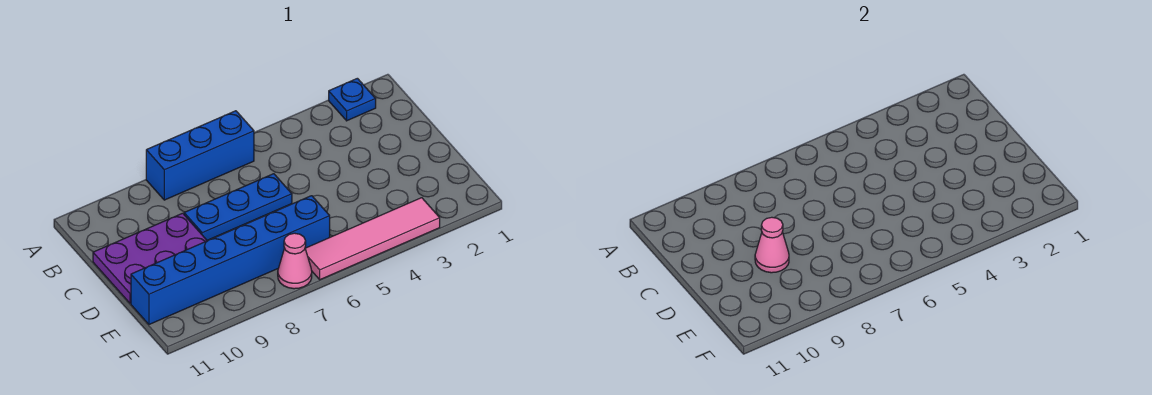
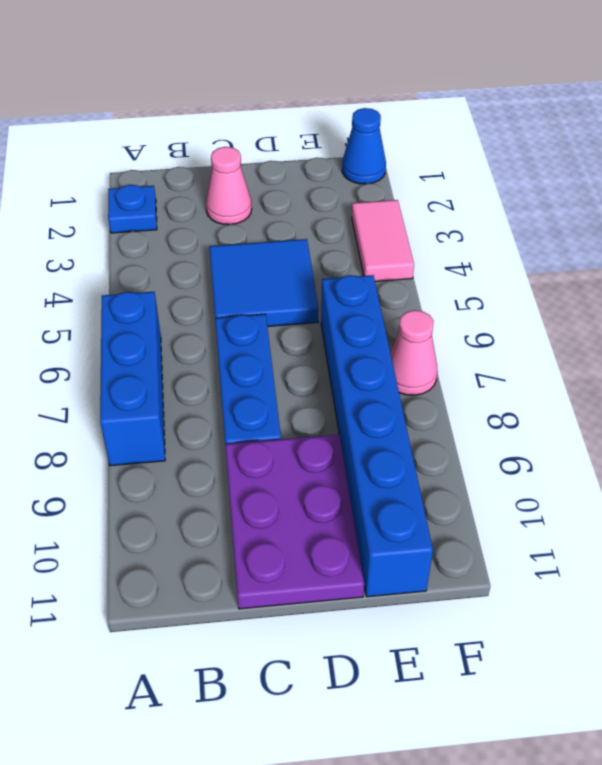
none -> blue tile C4:D5 level 1
pink cone D9 level 2 -> pink cone C2 level 1
none -> blue cone F1 level 1
pink tile F3:F6 level 1 -> pink tile F3:F4 level 1

